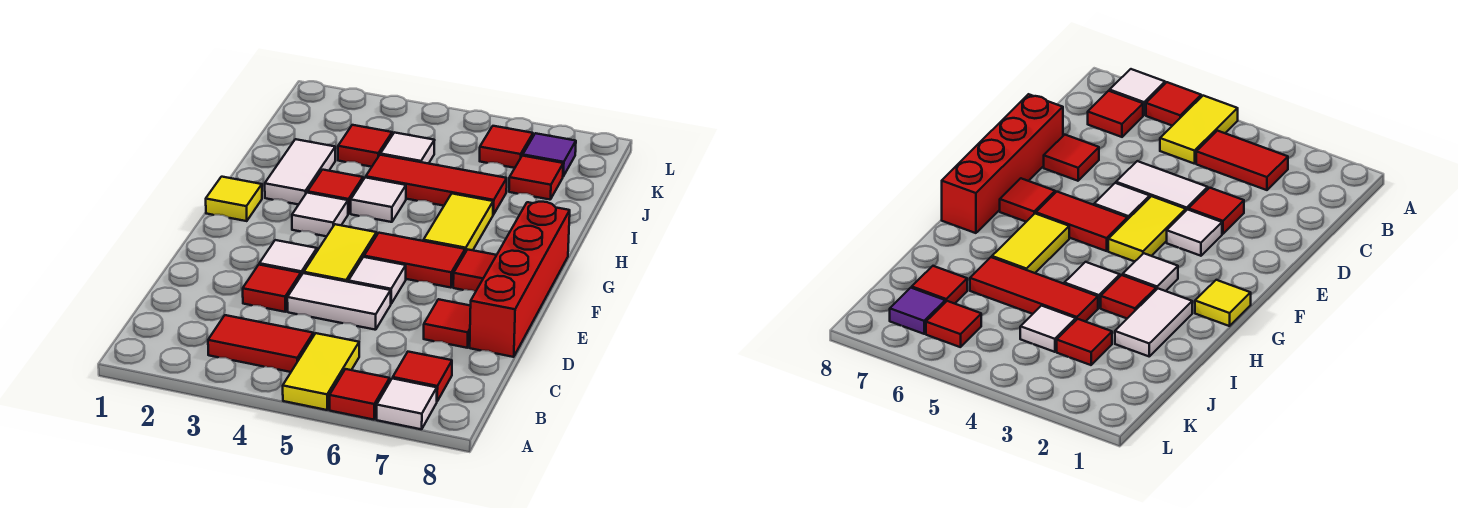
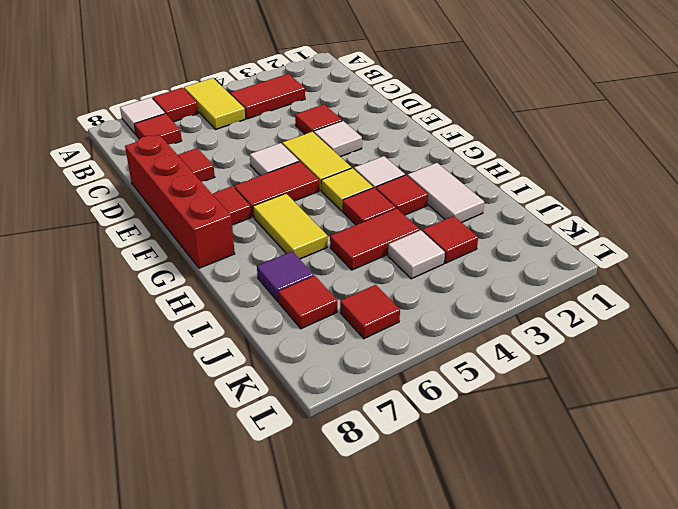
white tile D4:D5 level 1 -> none
yellow tile G1 level 1 -> yellow tile G4 level 1
white tile H4 level 1 -> red tile H4 level 1
red tile I4:I6 level 1 -> red tile I4:I5 level 1
purple tile K7 level 1 -> purple tile I7 level 1

